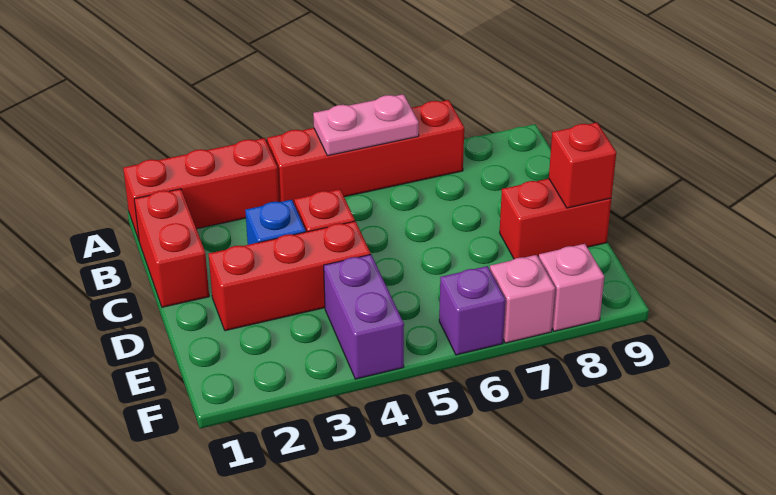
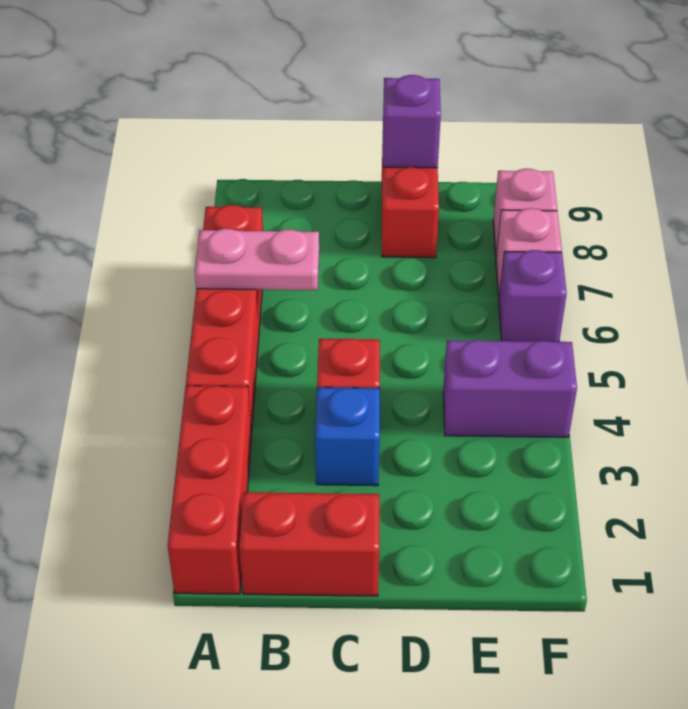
pink plate A5:A6 level 2 -> pink plate A6:B6 level 2
red brick D2:D4 level 1 -> none
red brick D9 level 2 -> purple brick D9 level 2

